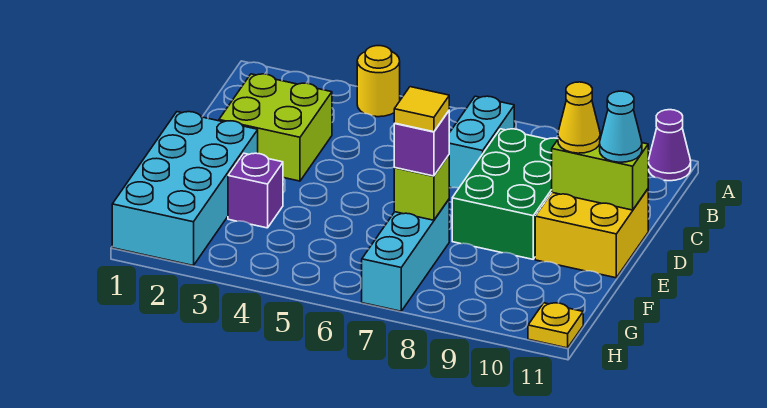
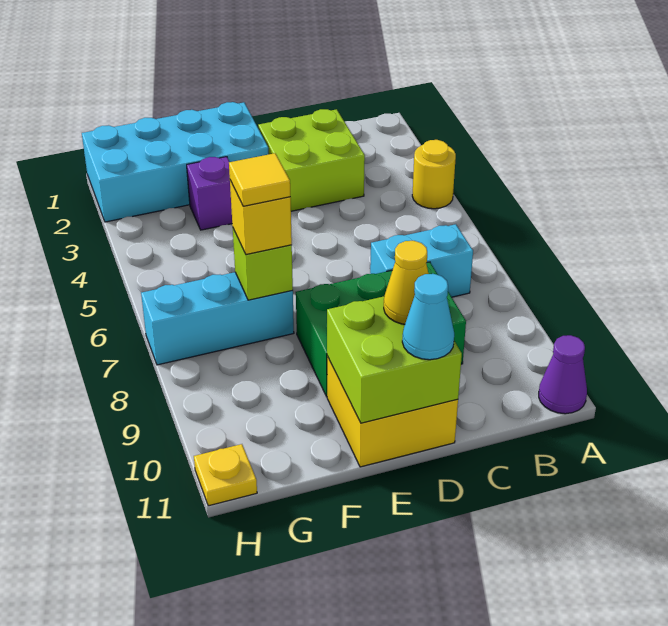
lime brick D10:D11 level 2 -> lime brick D10:E11 level 2
purple brick F7 level 3 -> yellow brick F7 level 3

